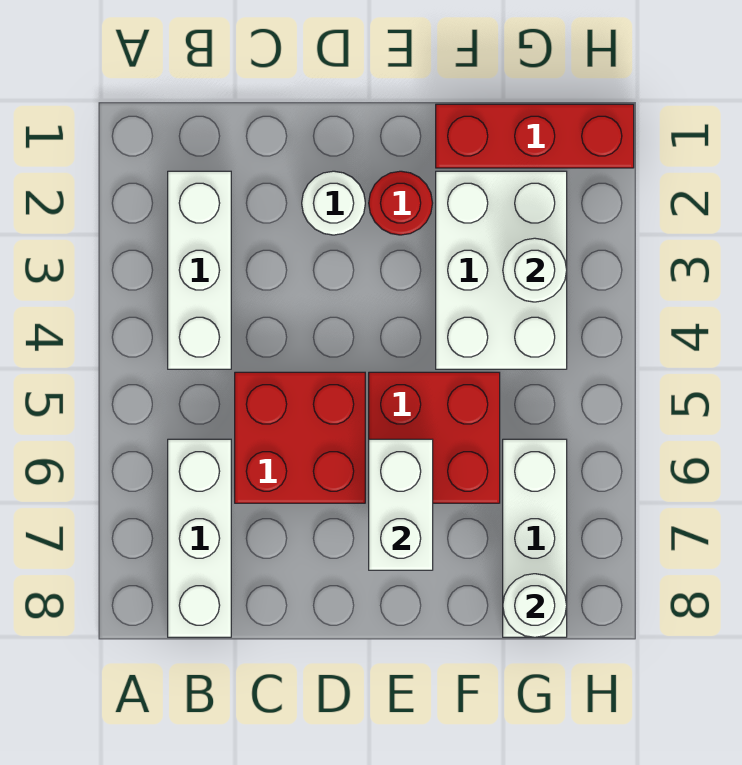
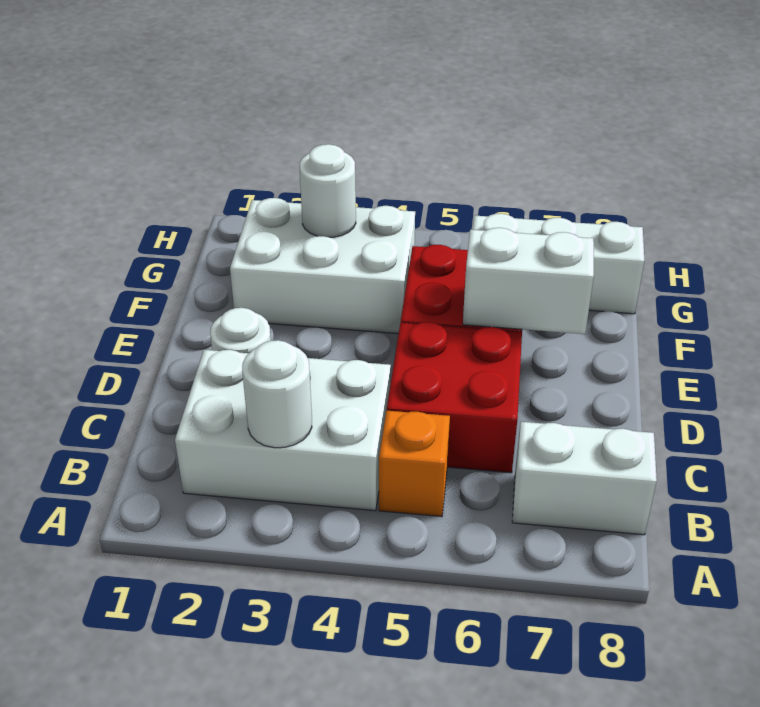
white brick B2:B4 level 1 -> white brick B2:C4 level 1
none -> orange brick B5 level 1
white brick B6:B8 level 1 -> white brick B7:B8 level 1
red round brick E2 level 1 -> none
red brick F1:H1 level 1 -> none
white round brick G8 level 2 -> white round brick B3 level 2

